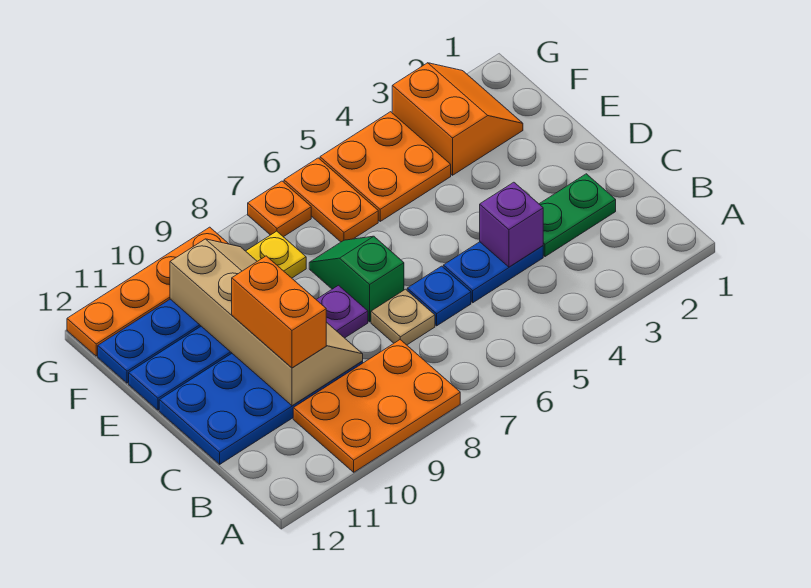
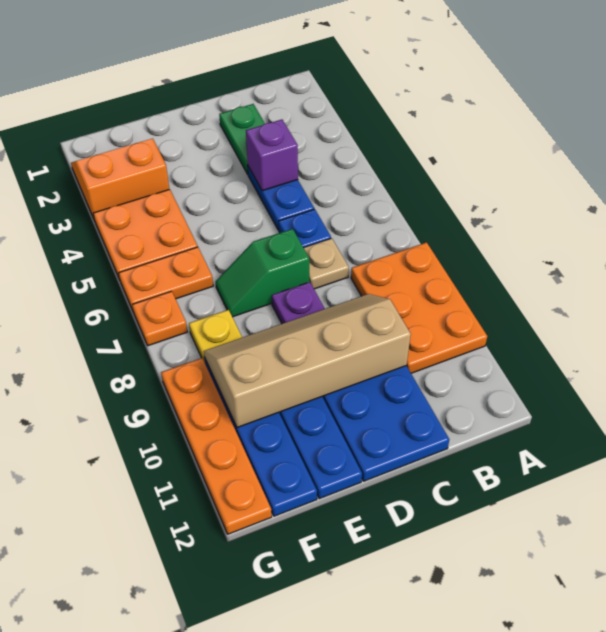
orange brick C10:D10 level 3 -> none

